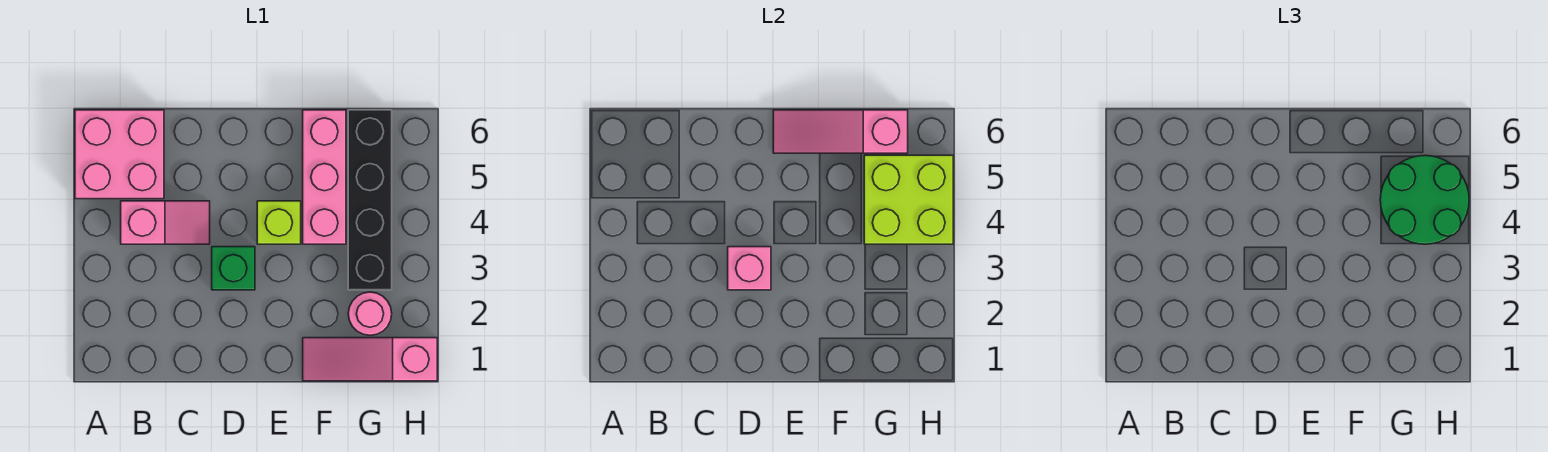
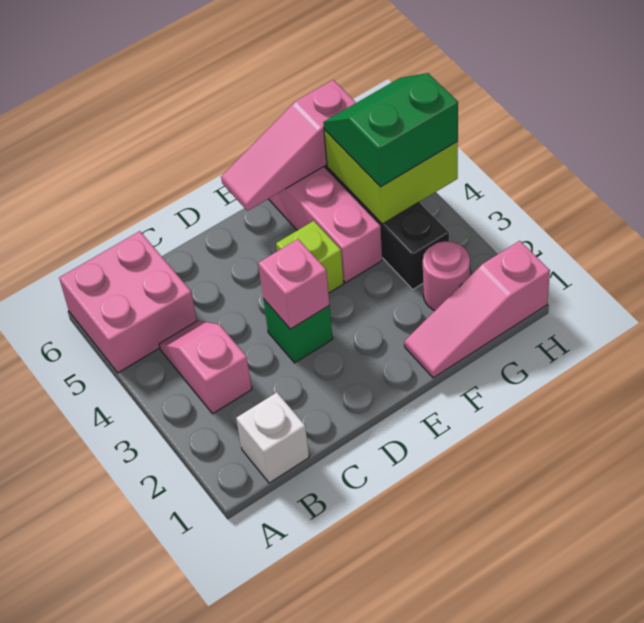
none -> white brick B1 level 1
pink slope B4:C4 level 1 top B -> pink slope B3:B4 level 1 top 3
green round brick G4:H5 level 3 -> green slope G4:H5 level 3 top 4

